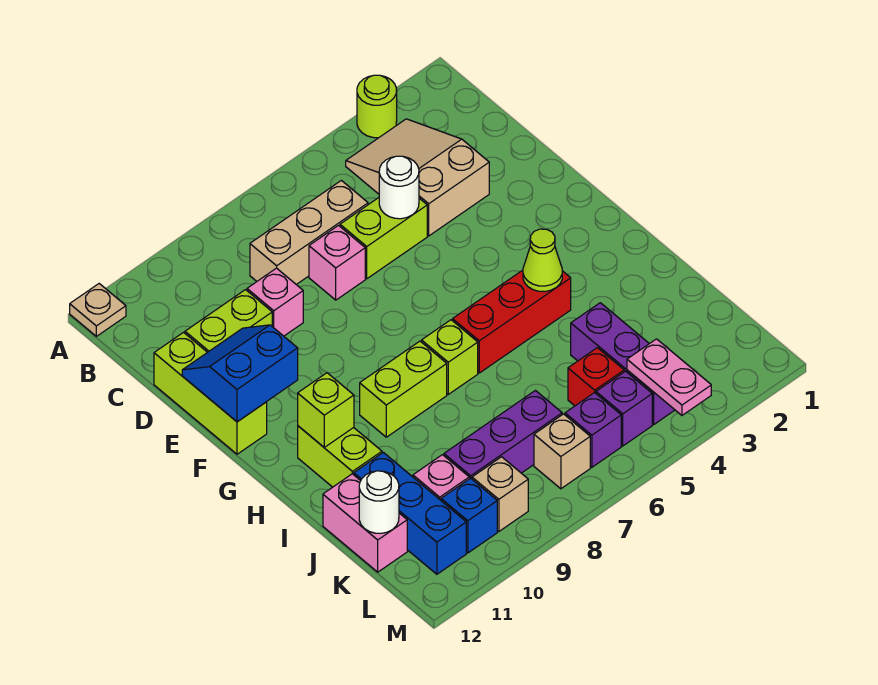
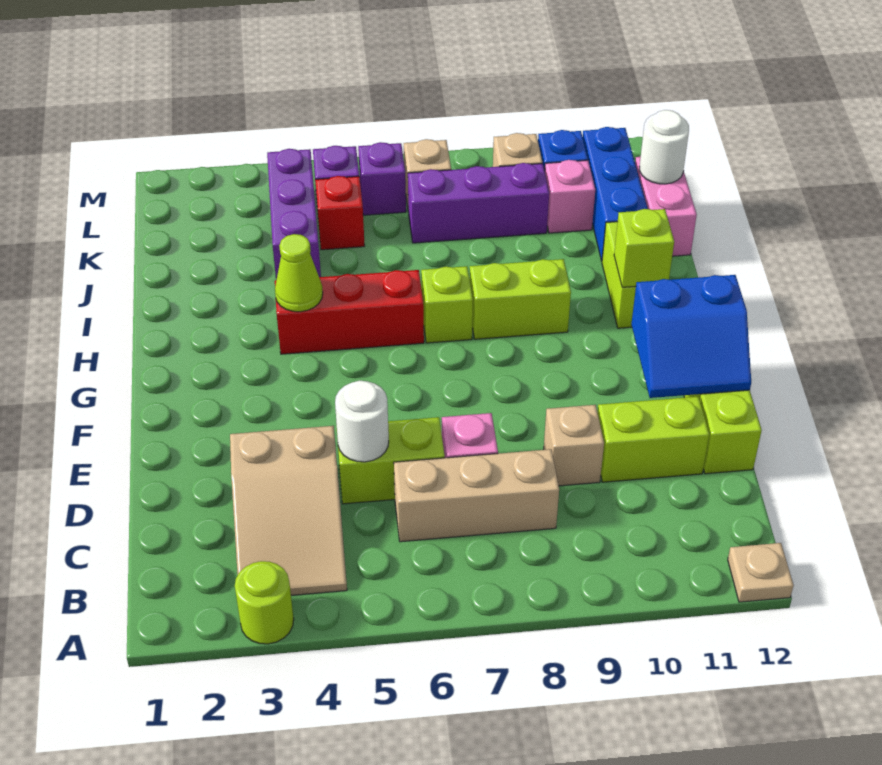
pink brick D9 level 1 -> tan brick D9 level 1
pink plate L4:M4 level 2 -> none

